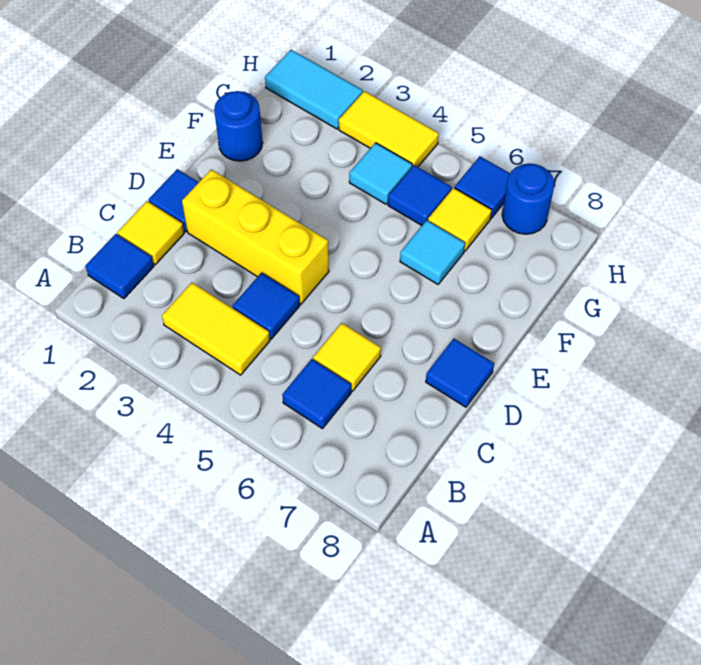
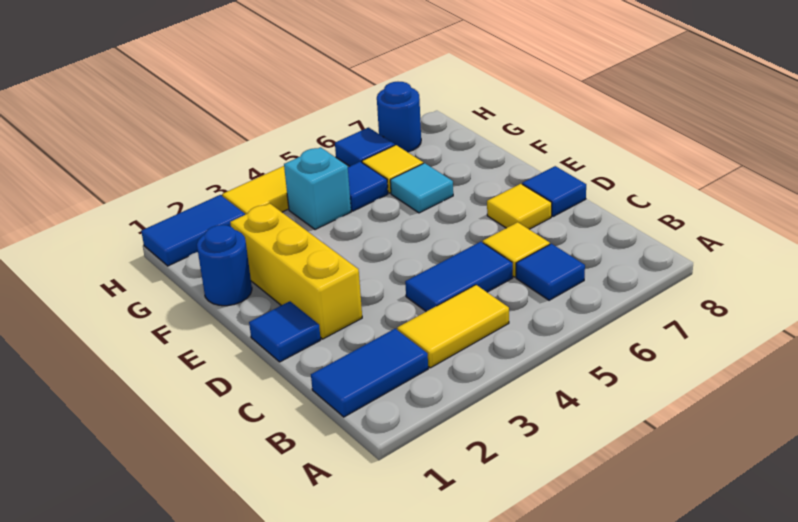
blue tile B1 level 1 -> blue tile B1:B2 level 1
yellow tile C1 level 1 -> yellow tile D7 level 1
blue tile C4 level 1 -> blue tile C4:C5 level 1
yellow brick D2:D4 level 1 -> yellow brick D2:F2 level 1
cyan tile G4 level 1 -> cyan brick G4 level 1
cyan tile H1:H2 level 1 -> blue tile H1:H2 level 1

